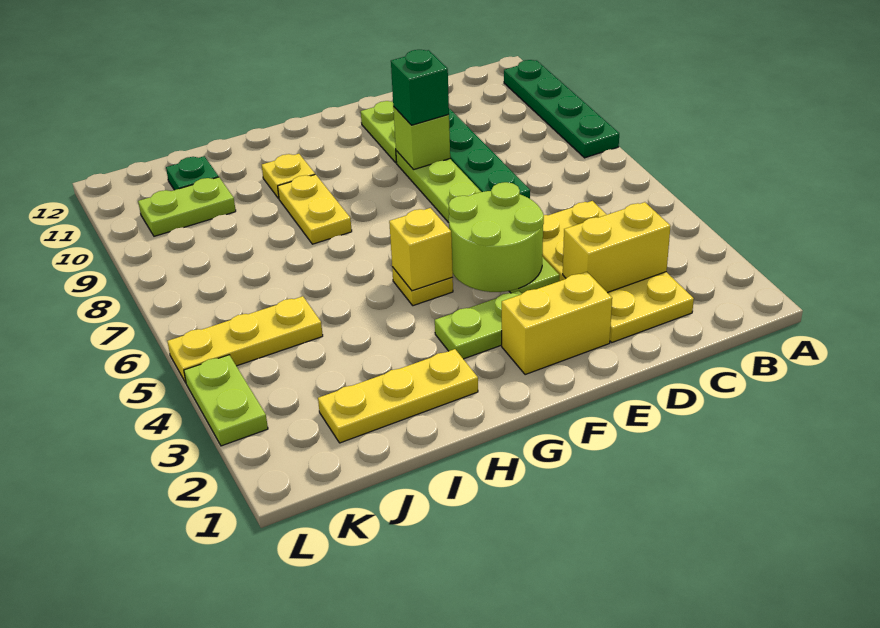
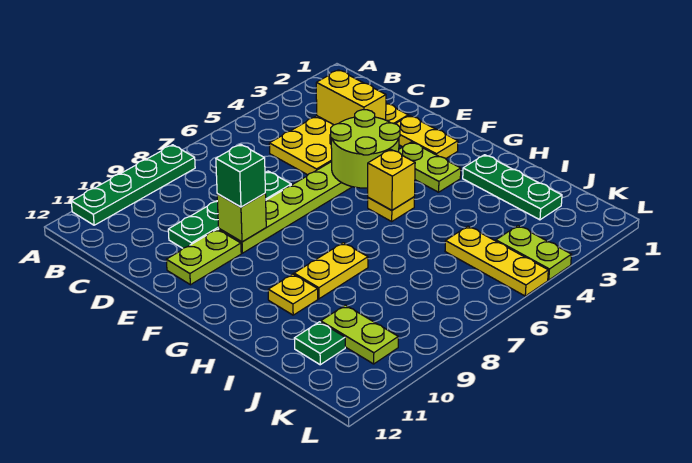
yellow brick E2:F2 level 1 -> yellow plate E2:F2 level 1
yellow plate H2:J2 level 1 -> green plate H2:J2 level 1
lime plate L3:L4 level 1 -> lime plate K4:L4 level 1

